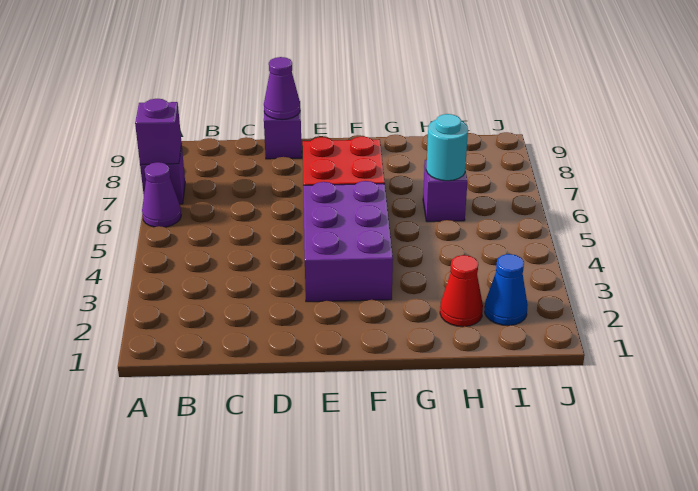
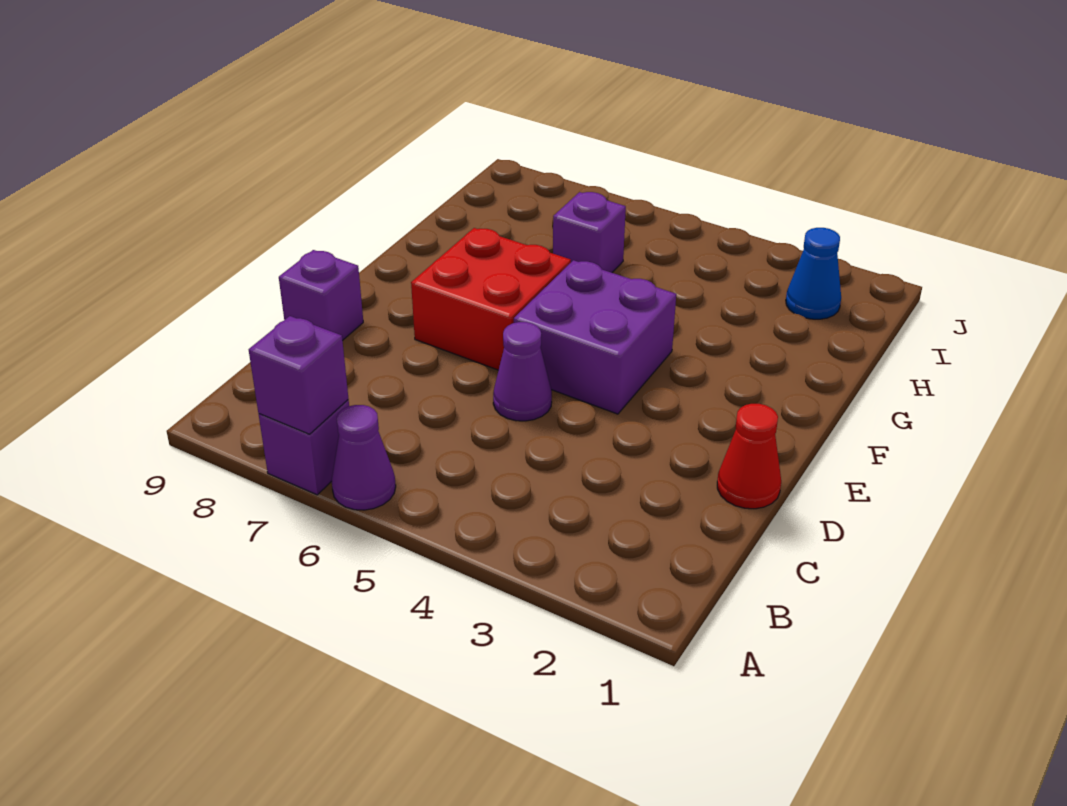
purple cone D9 level 2 -> purple cone D5 level 1
purple brick E3:F5 level 1 -> purple brick E4:F5 level 1
red cone H2 level 1 -> red cone D1 level 1
cyan round brick H6 level 2 -> none

